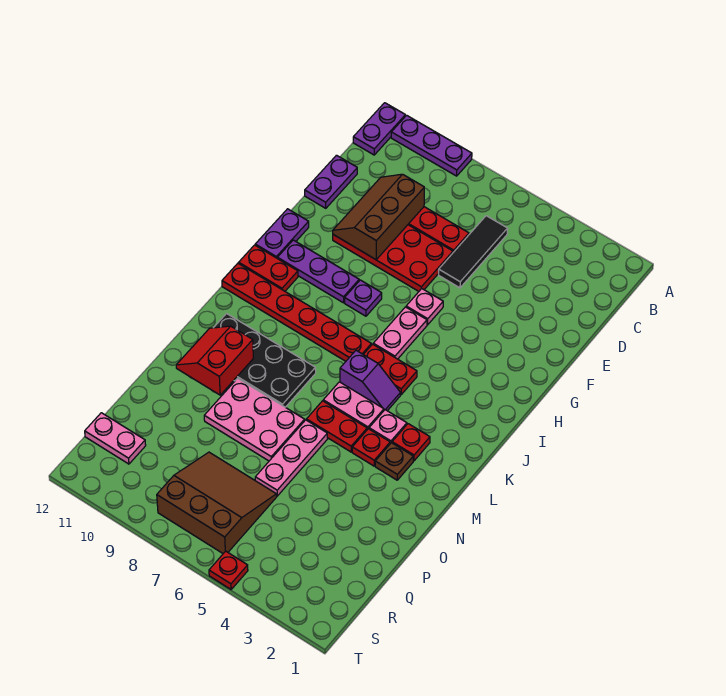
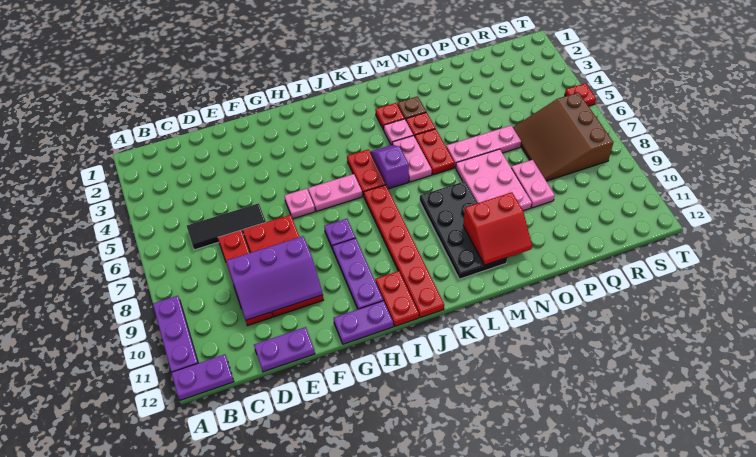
brown slope D9:F10 level 2 top 9 -> purple slope D9:F10 level 2 top 9
pink plate R11:R12 level 1 -> pink plate P8:P9 level 1

